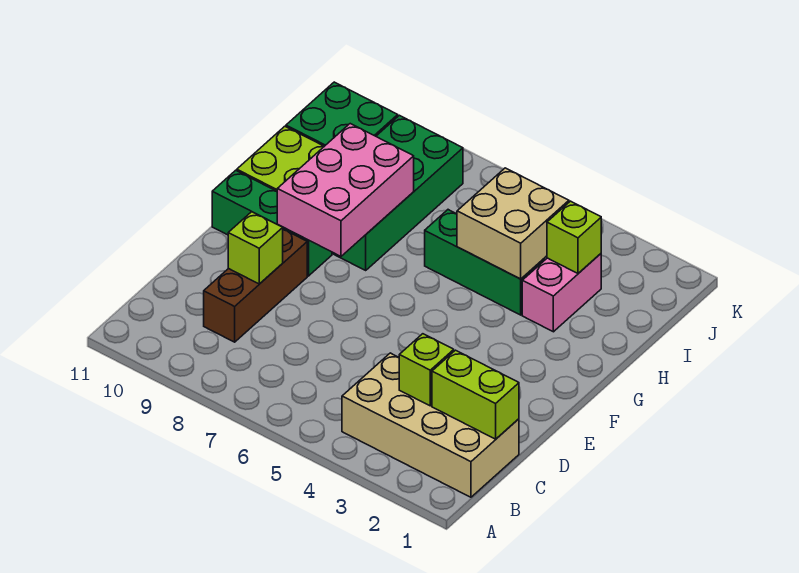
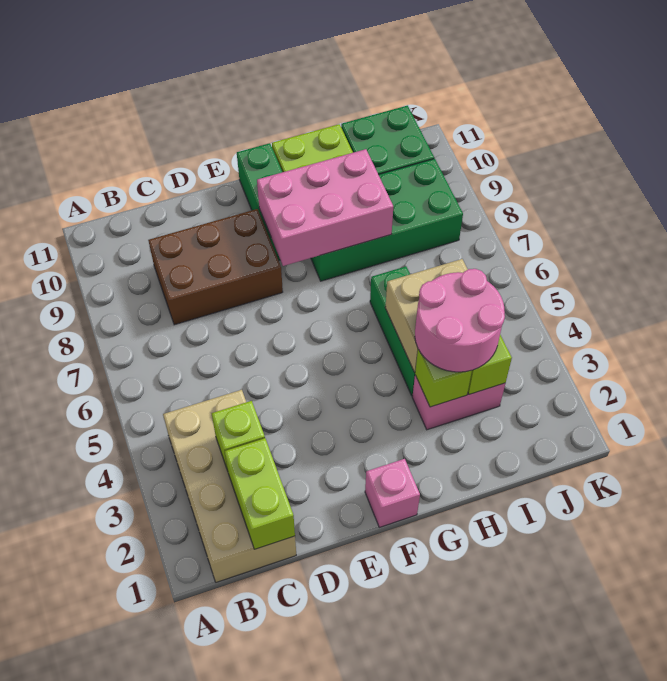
brown brick C9:E9 level 1 -> brown brick C8:E9 level 1
lime brick D9 level 2 -> lime brick H3 level 2
none -> pink brick F1 level 1
none -> pink round brick H3:I4 level 3

